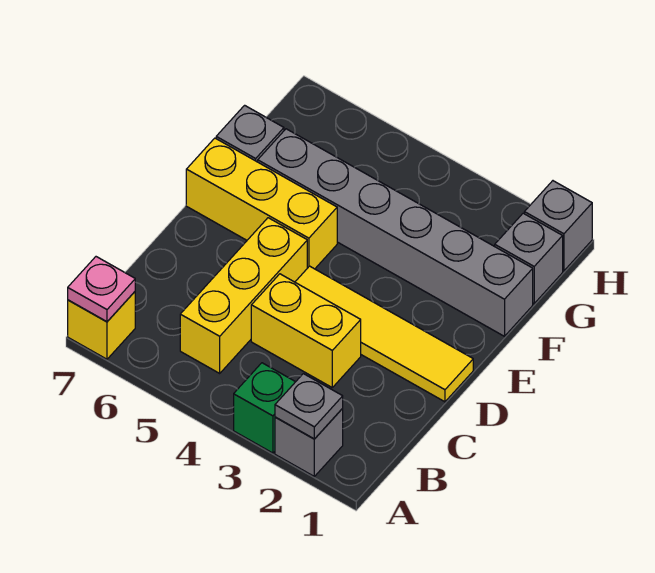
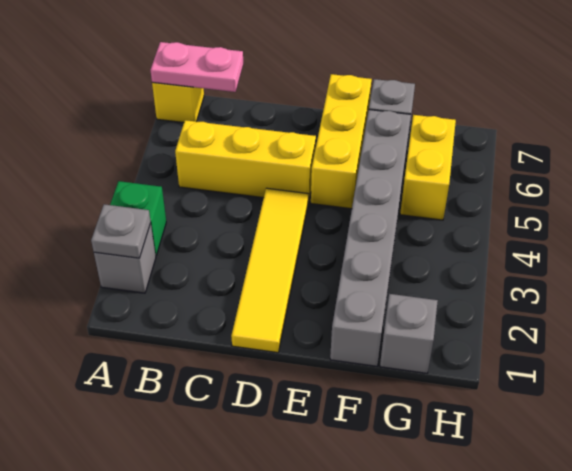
pink plate A7 level 2 -> pink plate A7:B7 level 2
yellow brick C3:C4 level 1 -> yellow brick G5:G6 level 1
grey brick H1 level 1 -> none

